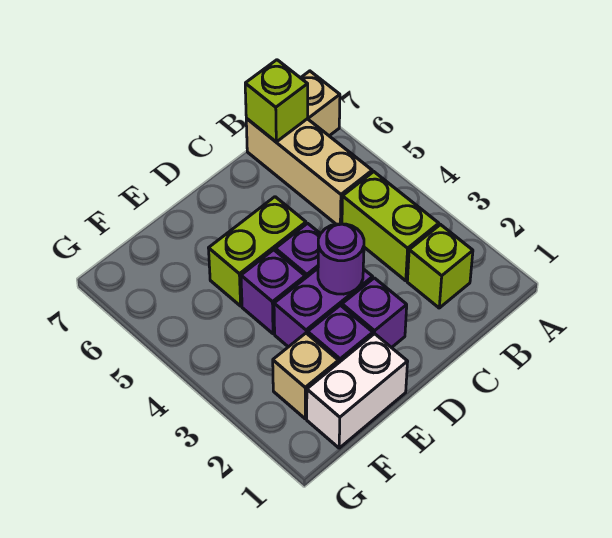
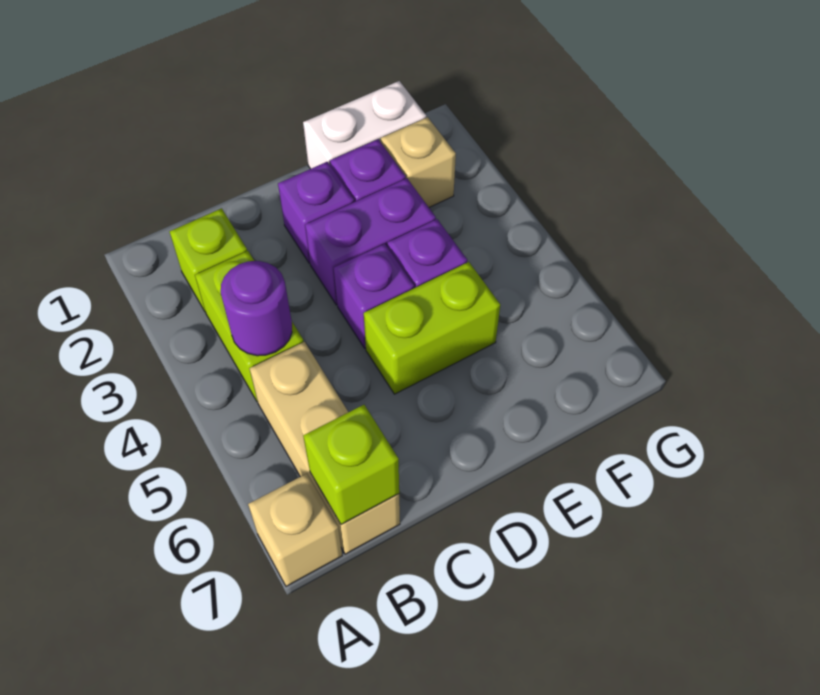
purple round brick D3 level 2 -> purple round brick B4 level 2

